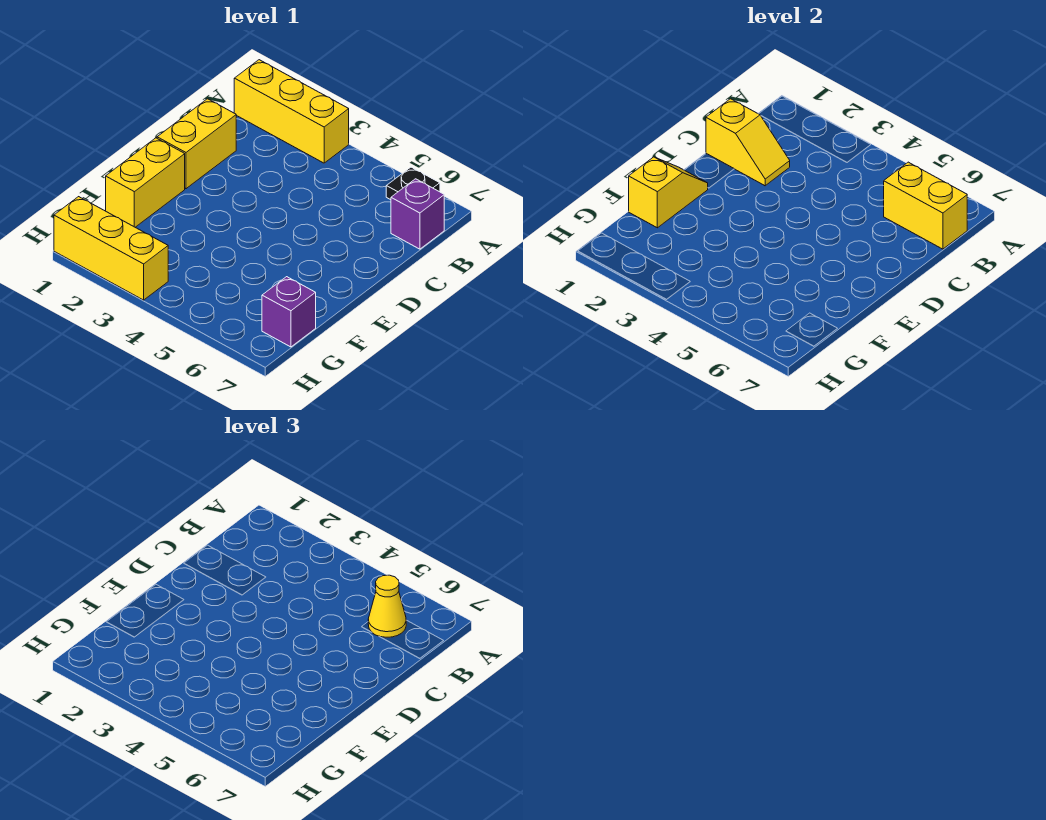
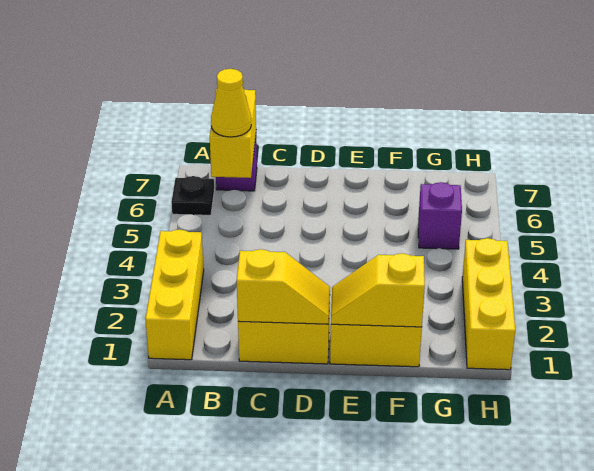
yellow slope C1:C2 level 2 top 1 -> yellow slope C1:D1 level 2 top C
purple brick G7 level 1 -> purple brick G5 level 1

